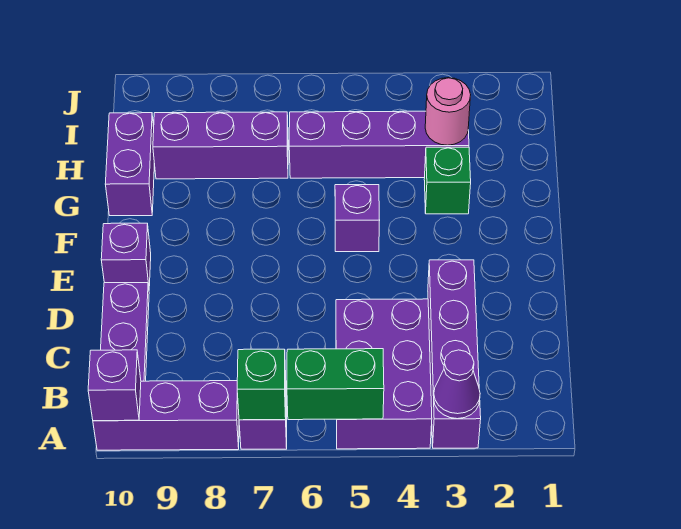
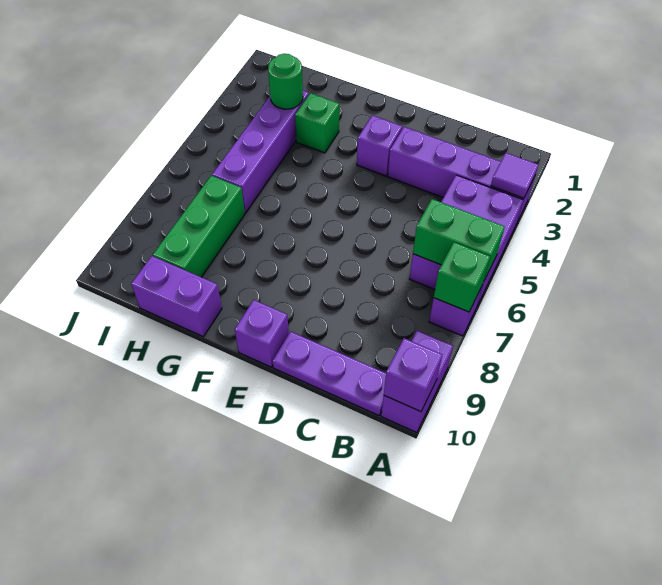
purple cone A3 level 2 -> purple tile A3 level 2
purple brick A4:C5 level 1 -> purple brick A4:B6 level 1
green brick A5:A6 level 2 -> green brick A6:B6 level 2
purple brick A8:A10 level 1 -> purple brick A9:A10 level 1
purple brick F5 level 1 -> purple brick E3 level 1
pink round brick H3 level 2 -> green round brick H3 level 2
purple brick H7:H9 level 1 -> green brick H7:H9 level 1

